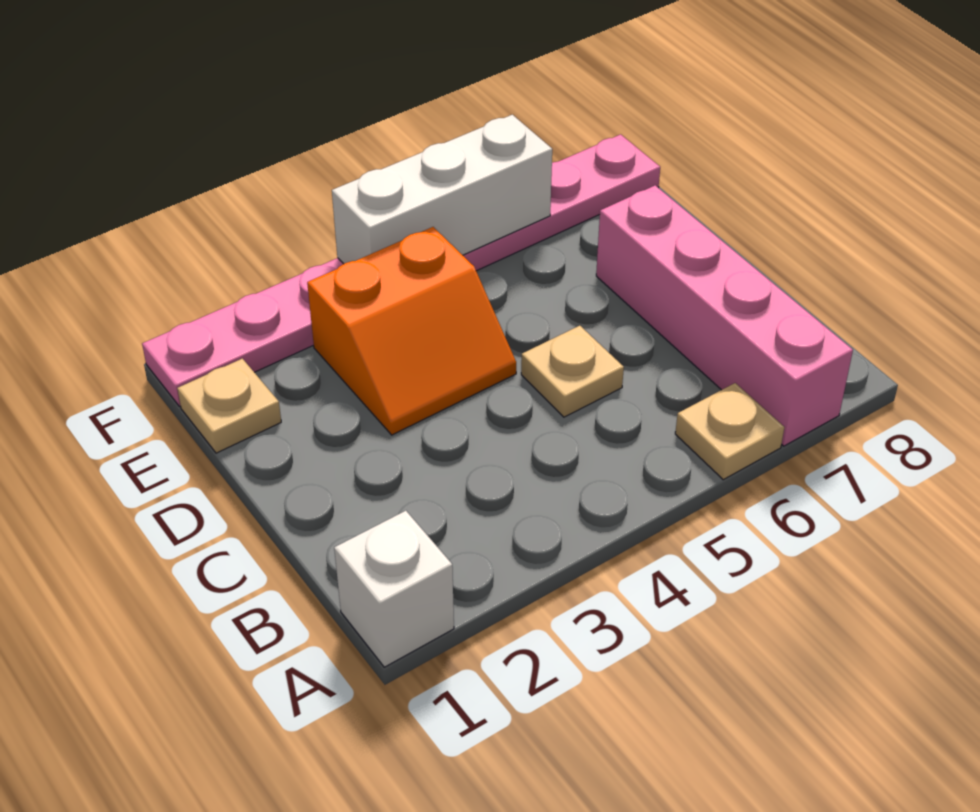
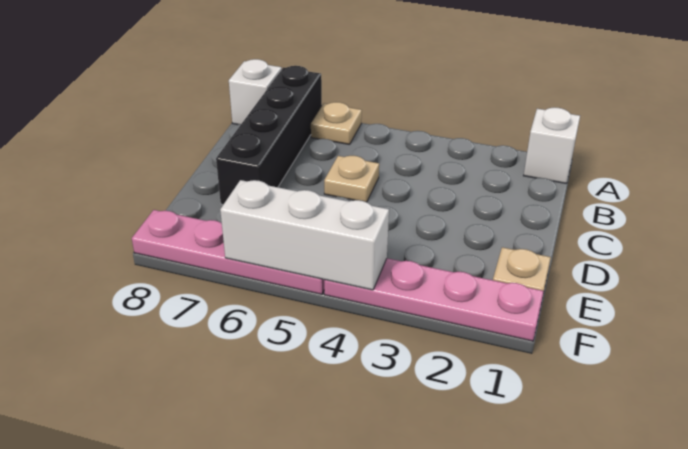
pink brick A7:D7 level 1 -> black brick A7:D7 level 1
none -> white brick A8 level 1
orange slope D3:E4 level 1 top E -> none

